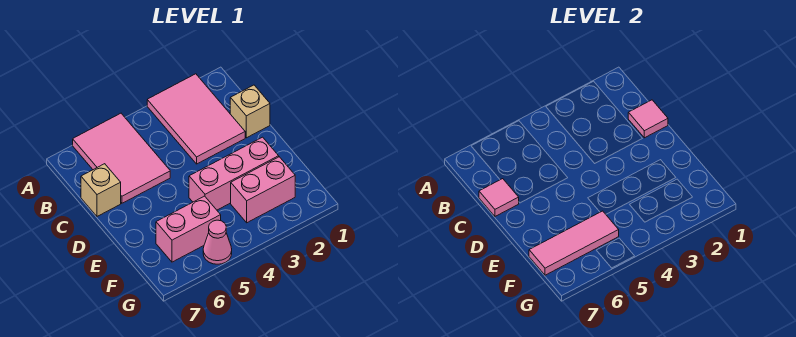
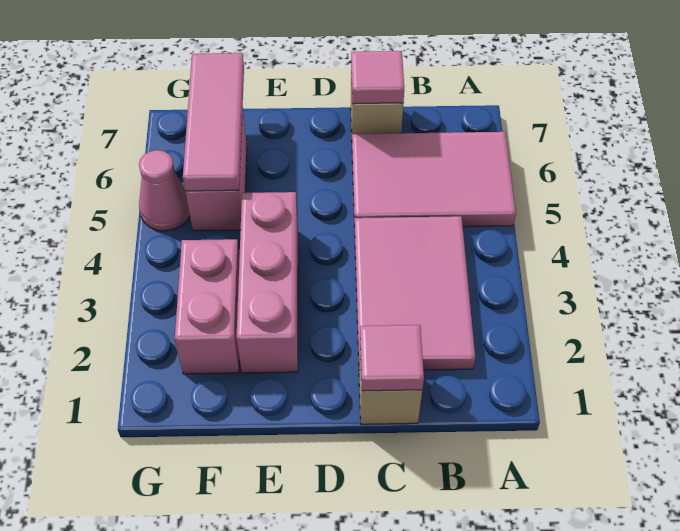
pink tile A2:C3 level 1 -> pink tile B2:C4 level 1

